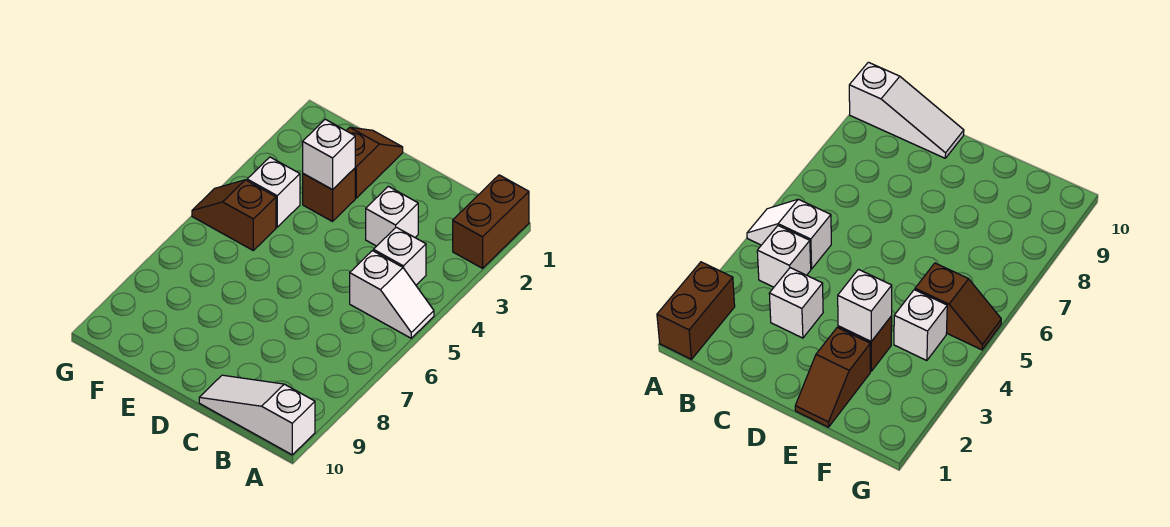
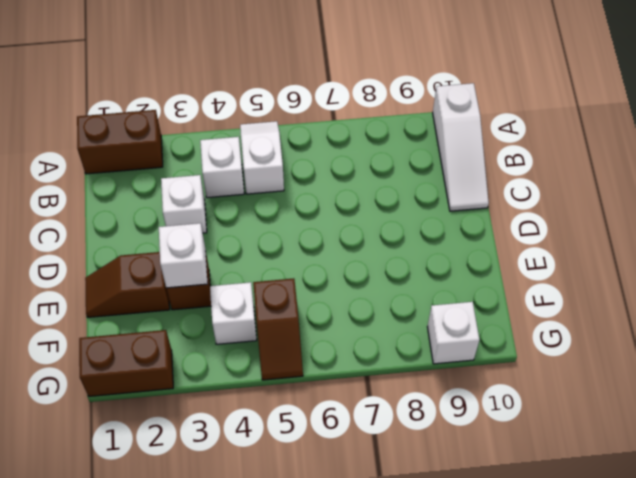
none -> brown brick G1:G2 level 1
none -> white brick G9 level 1

